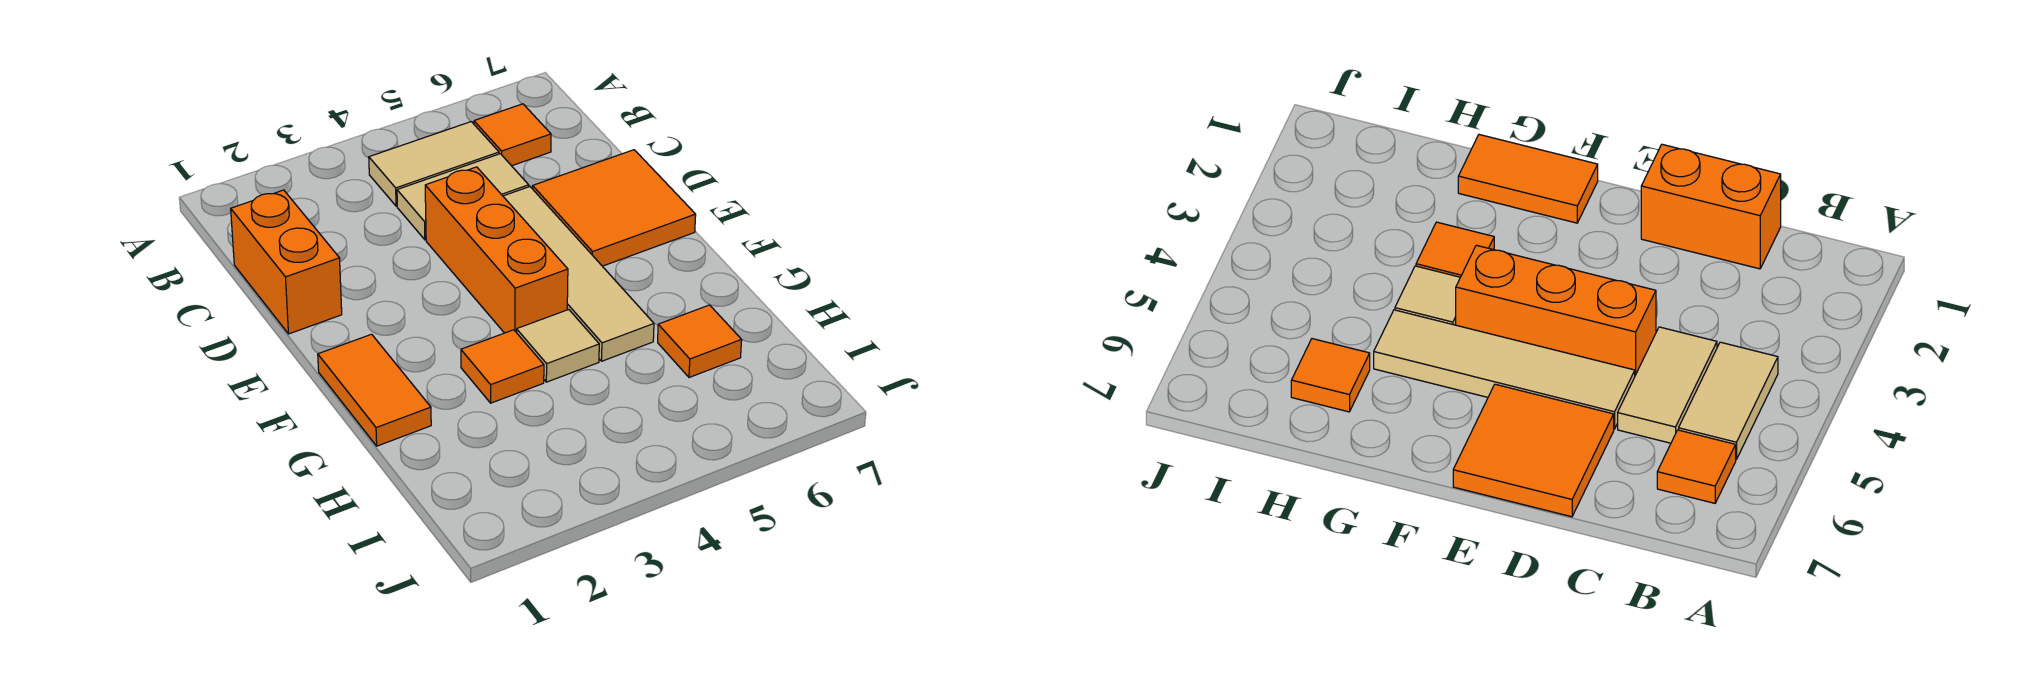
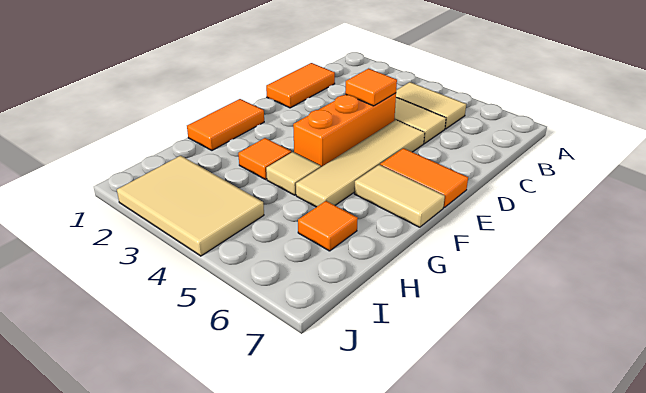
orange tile B6 level 1 -> orange tile D4 level 2
orange brick C1:D1 level 1 -> orange tile C1:D1 level 1
orange tile D6:E7 level 1 -> orange tile E6:E7 level 1
none -> tan tile F6:F7 level 1
none -> tan tile I2:J4 level 1

